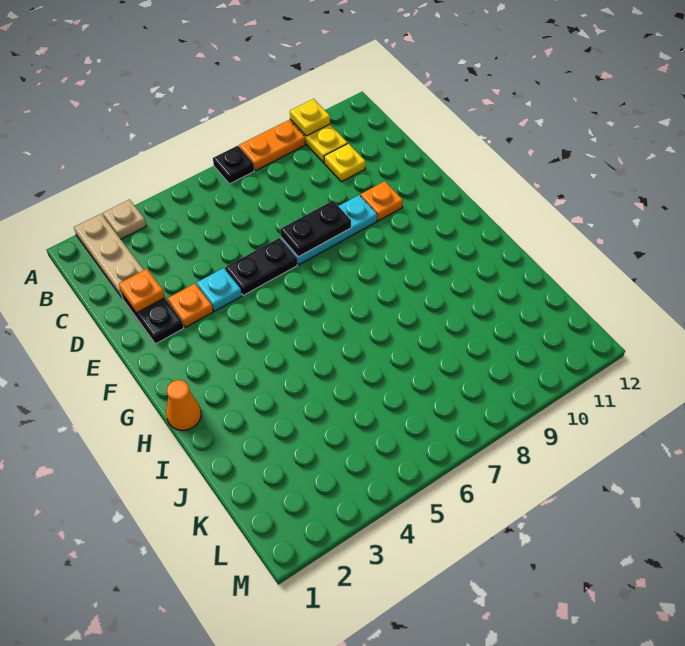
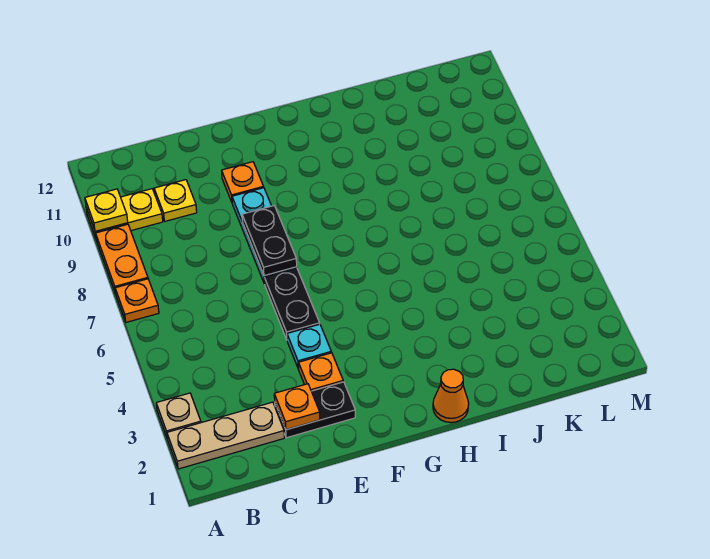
black plate A7 level 1 -> orange plate A7 level 1

